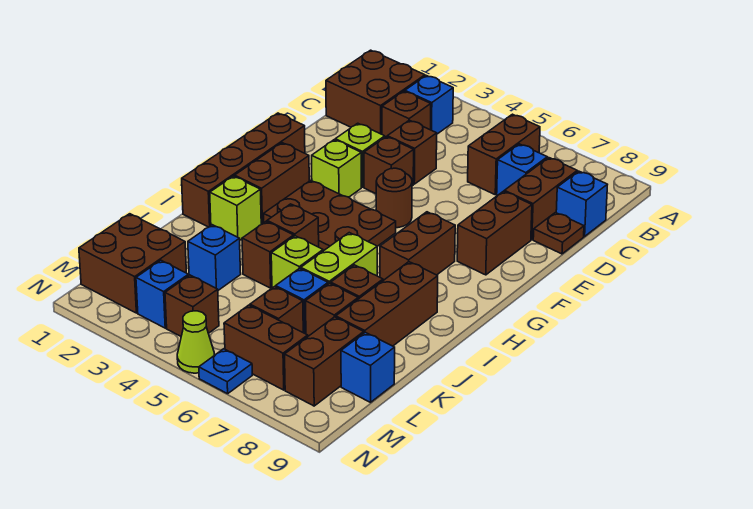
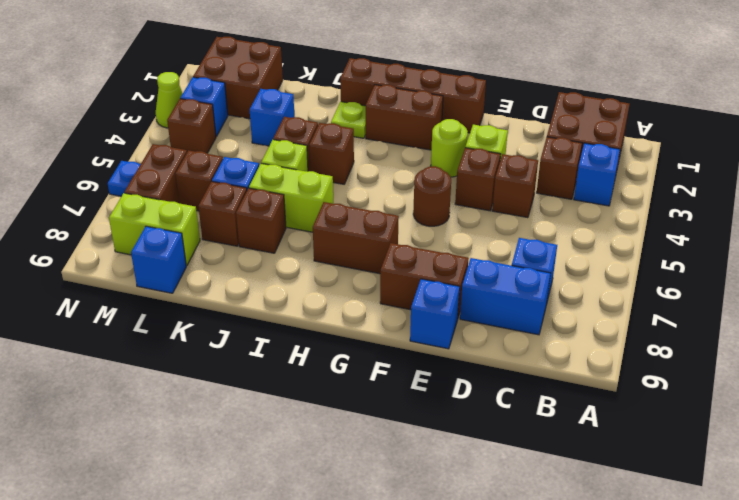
brown brick B6:C6 level 1 -> none
brown brick C8:D8 level 1 -> blue brick C8:D8 level 1
blue brick C9 level 1 -> blue brick E9 level 1
brown plate D9 level 1 -> none
lime brick F3 level 1 -> lime round brick F3 level 1
brown plate G3:H5 level 1 -> none
lime brick I2 level 1 -> lime plate I2 level 1
brown brick I8:K8 level 1 -> none
brown brick L8:M8 level 1 -> lime brick L8:M8 level 1
lime cone N5 level 1 -> lime cone N3 level 1

